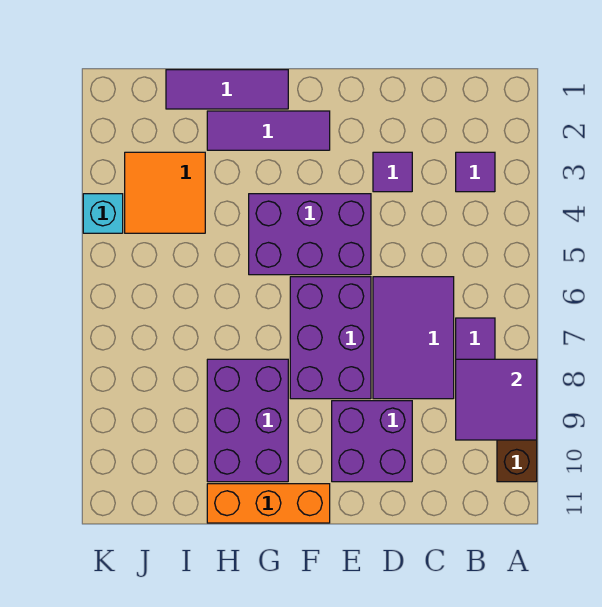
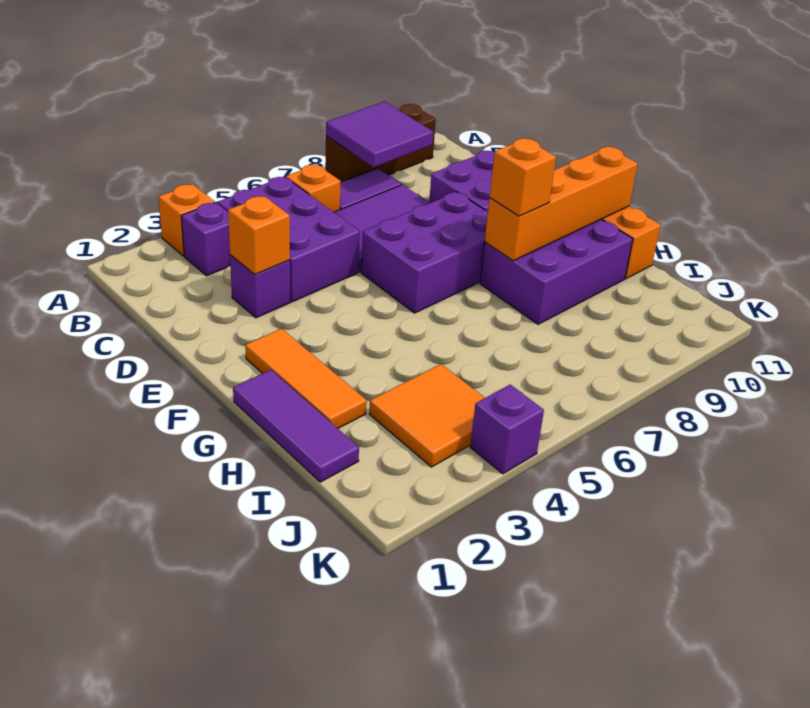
none -> orange brick A3 level 1
purple tile B3 level 1 -> purple brick B3 level 1
none -> orange brick B6 level 1
purple tile D3 level 1 -> purple brick D3 level 1
none -> orange brick D3 level 2
purple brick E4:G5 level 1 -> purple brick B4:D5 level 1
purple tile F2:H2 level 1 -> orange tile F2:H2 level 1
none -> orange brick G8:G11 level 2
none -> orange brick G8 level 3
cyan brick K4 level 1 -> purple brick K4 level 1

